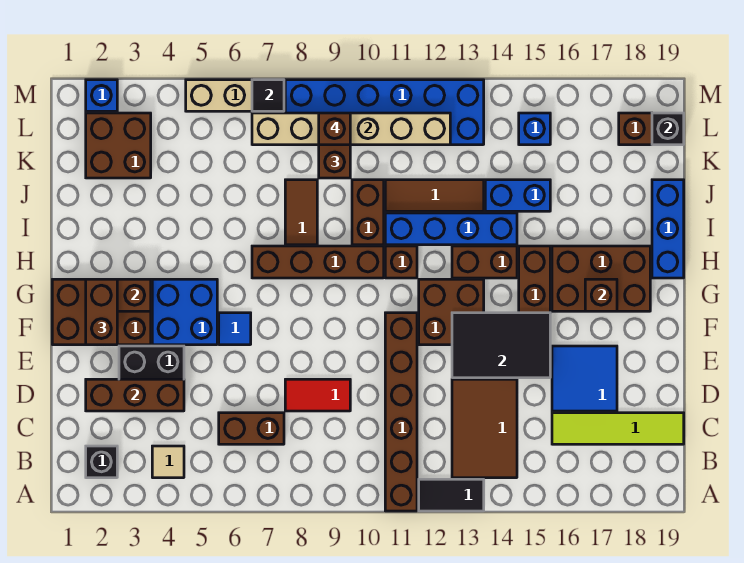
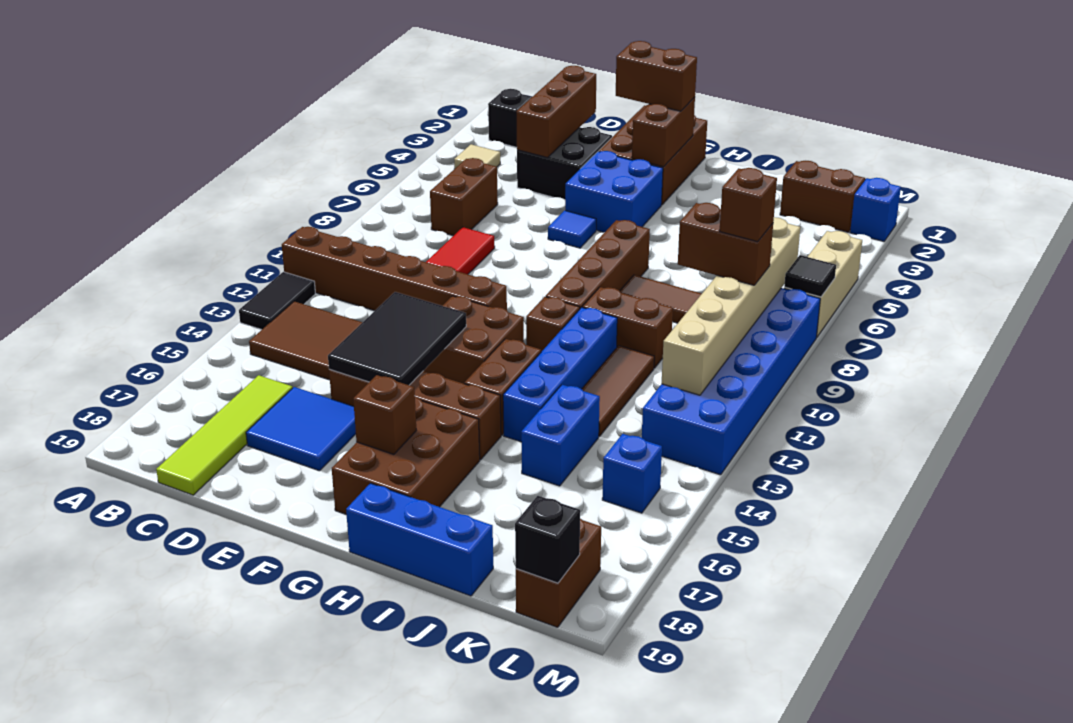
brown brick K2:L3 level 1 -> brown brick K2:L2 level 1

